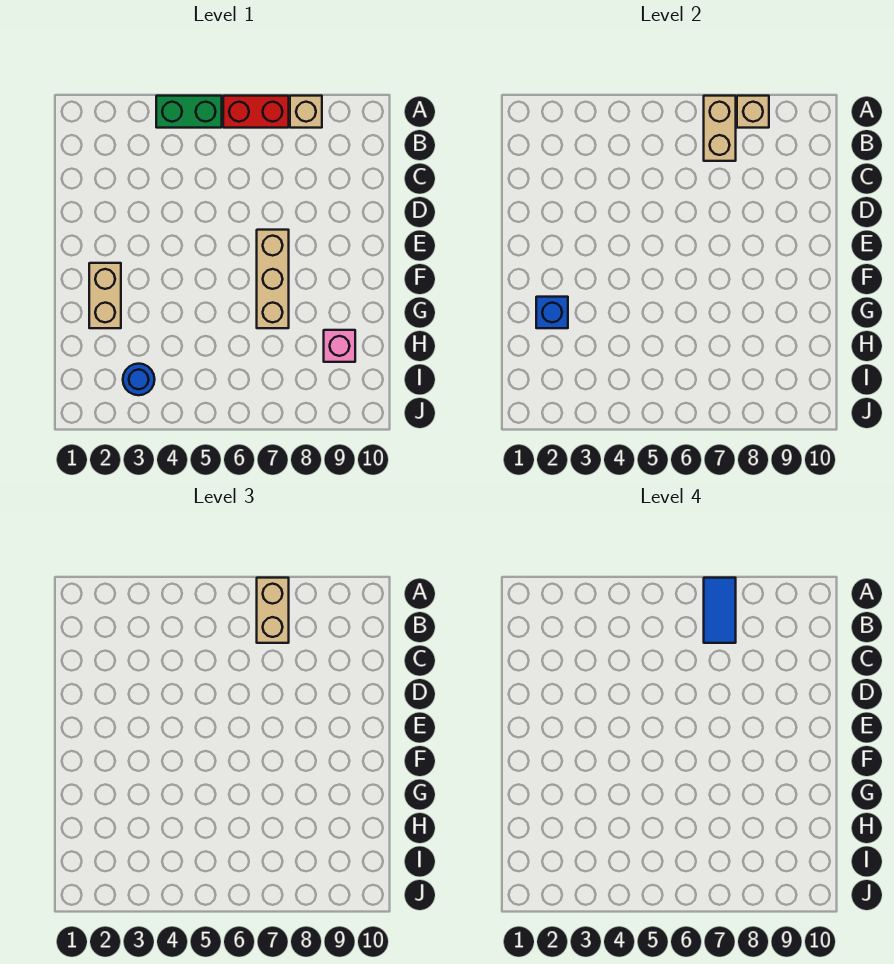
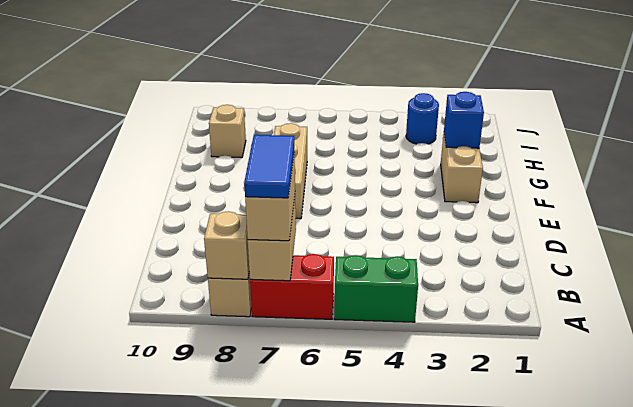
pink brick H9 level 1 -> tan brick H9 level 1

